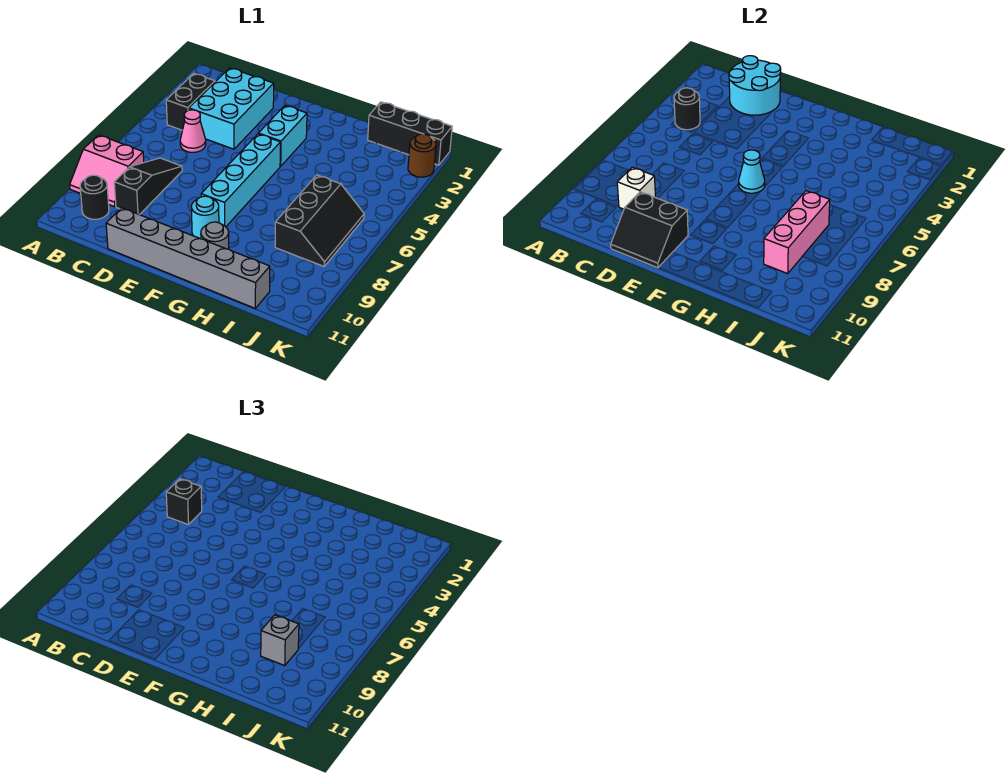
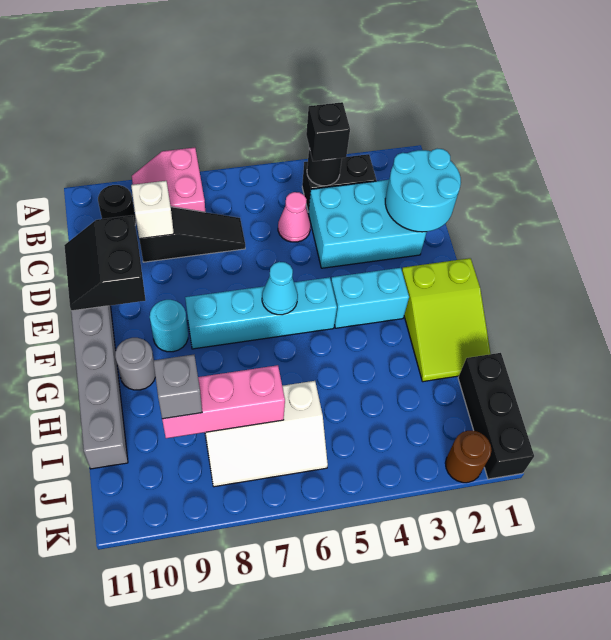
none -> lime slope F1:H2 level 1 top F
black slope I6:J8 level 1 top I -> white slope I6:J8 level 1 top I

